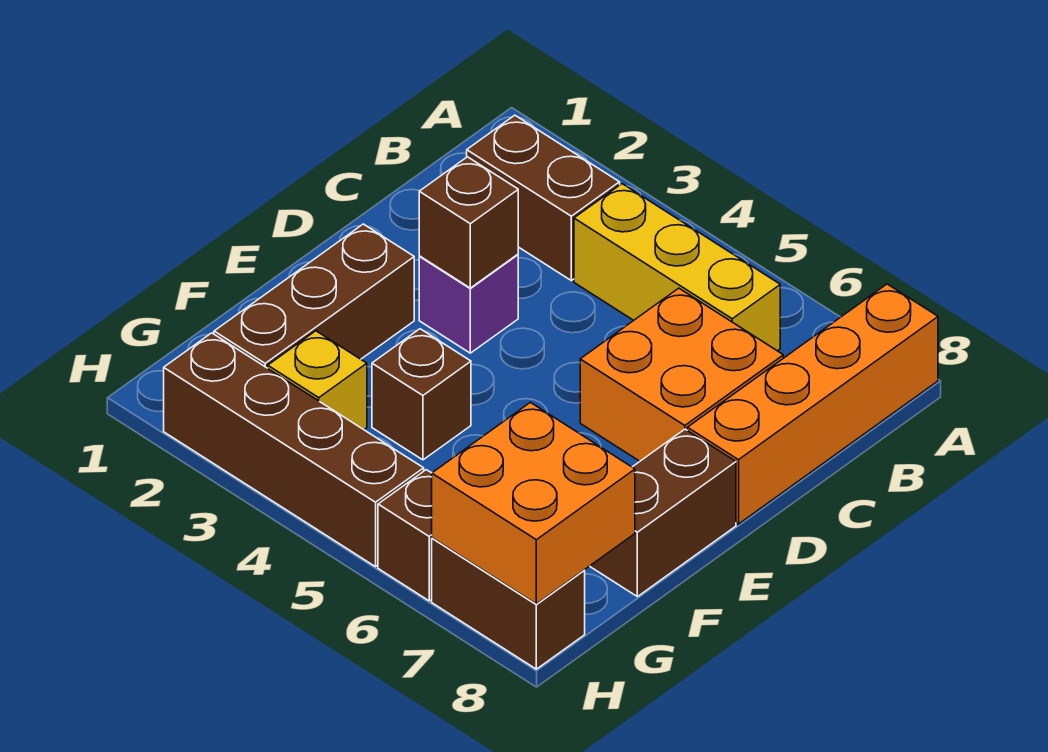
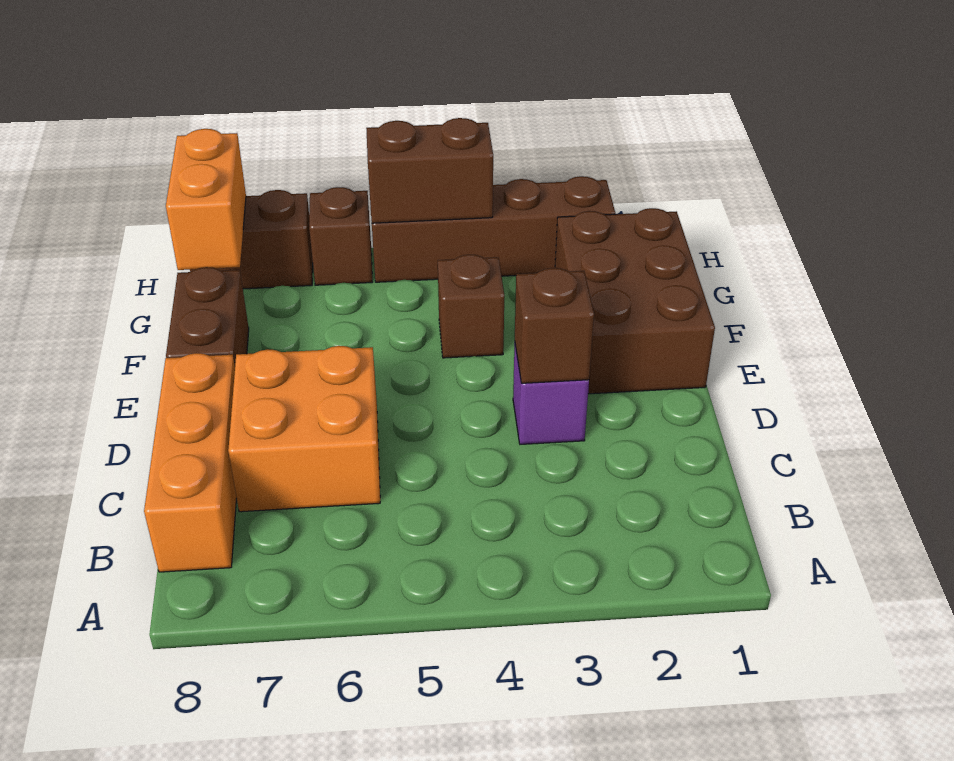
orange brick A8:D8 level 1 -> orange brick B8:D8 level 1
brown brick B2:B3 level 1 -> brown brick H4:H5 level 2
yellow brick B4:B6 level 1 -> none
brown brick E2:G2 level 1 -> brown brick E1:G2 level 1
yellow brick G3 level 1 -> none
orange brick G7:H8 level 2 -> orange brick G8:H8 level 2

